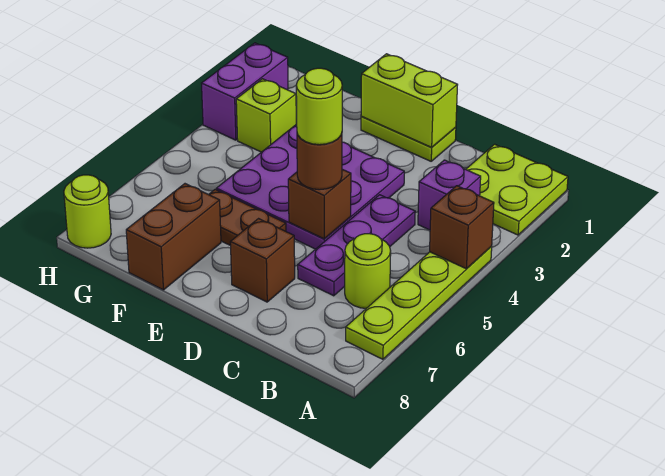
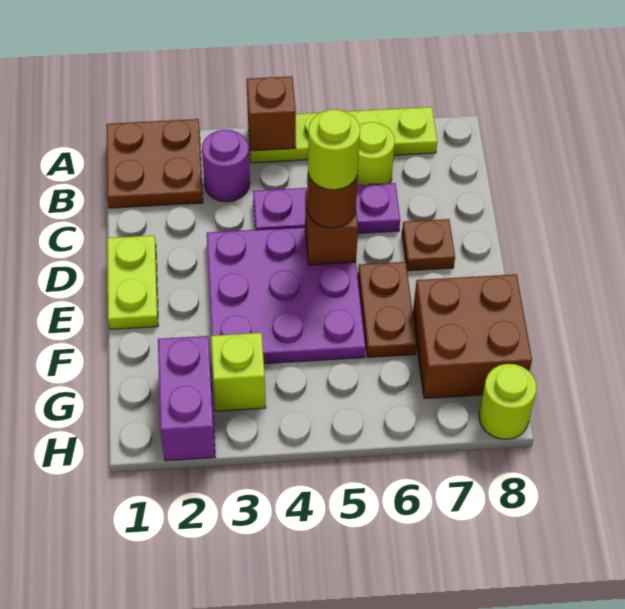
lime plate A1:B2 level 1 -> brown plate A1:B2 level 1
purple brick B3 level 1 -> purple round brick B3 level 1
lime brick D1:E1 level 2 -> none
brown brick D7 level 1 -> brown plate D7 level 1
brown brick F7:F8 level 1 -> brown brick F7:G8 level 1
purple brick H2:H3 level 1 -> purple brick G2:H2 level 1

